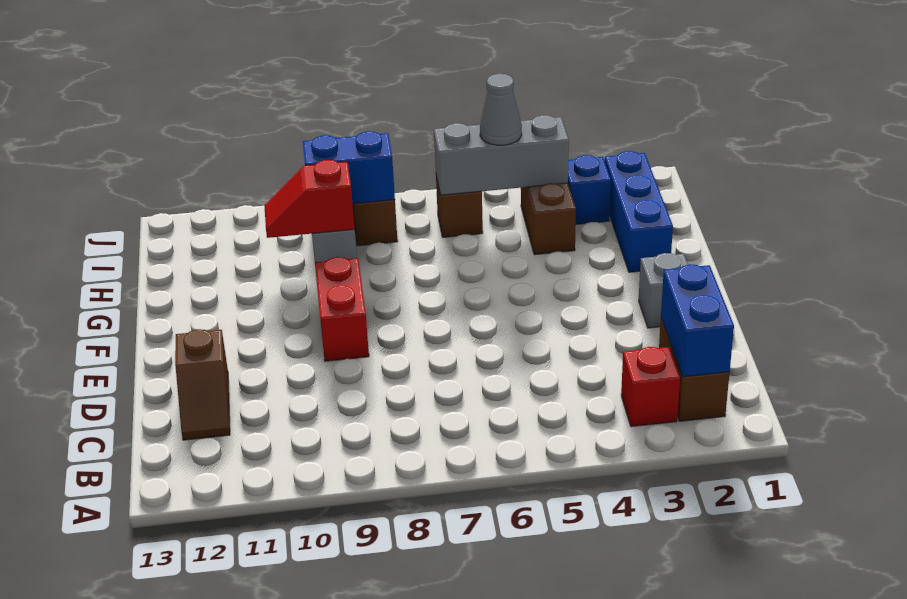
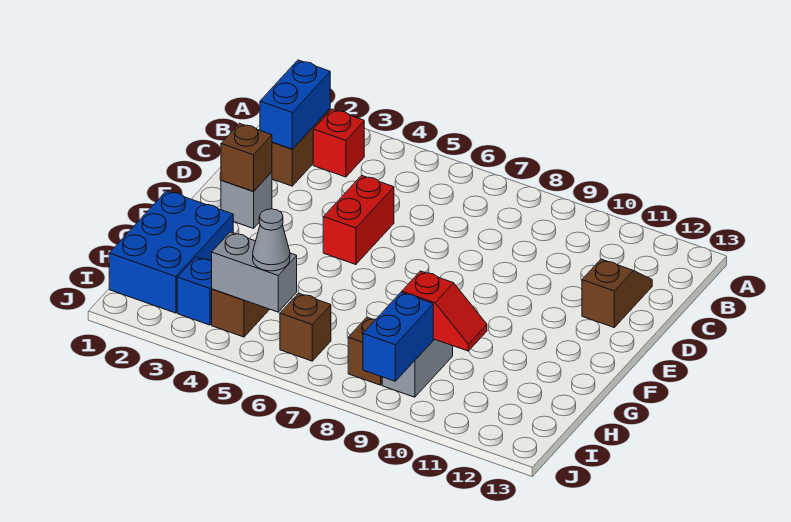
none -> brown brick E2 level 2
red brick E9:F9 level 1 -> red brick D5:E5 level 1
blue brick G2:I2 level 1 -> blue brick G1:I2 level 1
grey brick I4:I6 level 2 -> grey brick I4:I5 level 2
blue brick I8:I9 level 2 -> blue brick I9:J9 level 2

